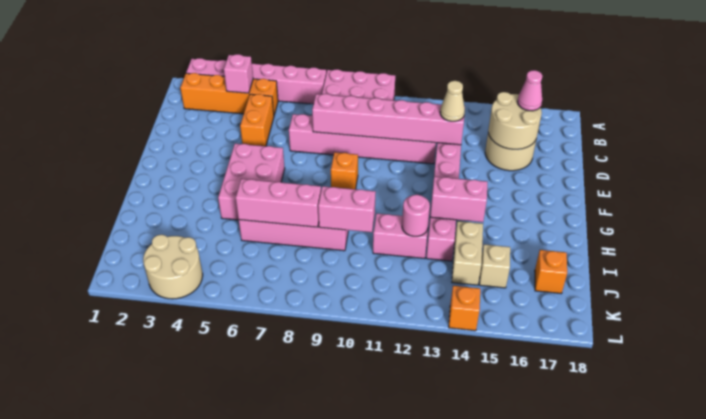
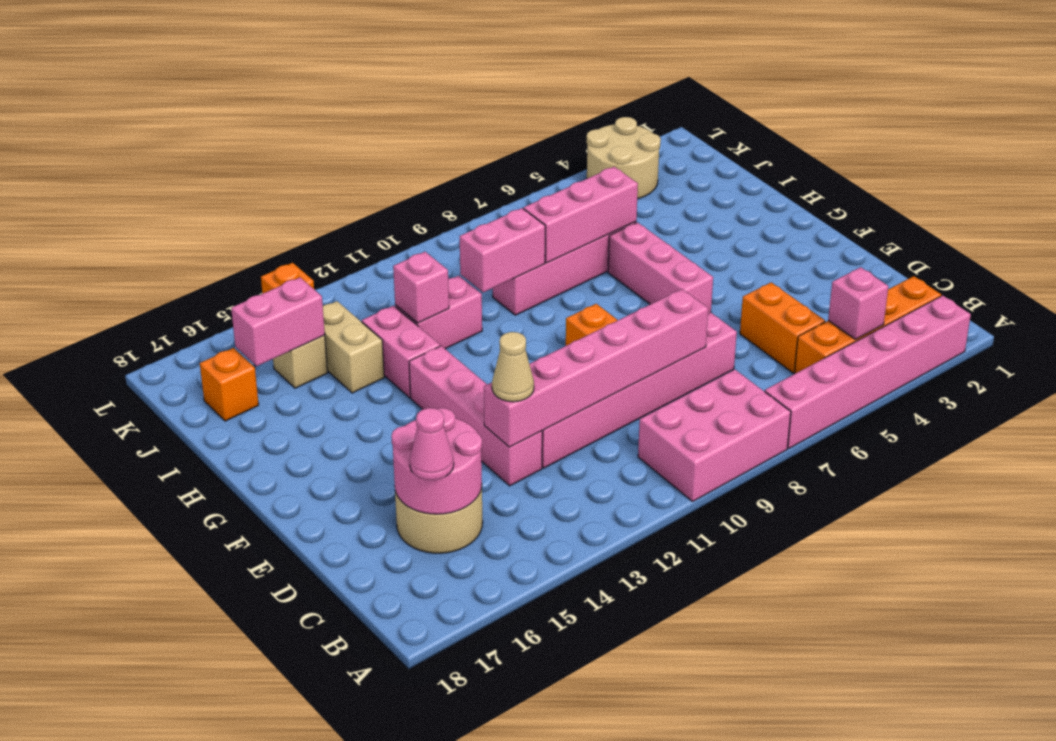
tan round brick C15:D16 level 2 -> pink round brick C15:D16 level 2
pink brick F5:H6 level 1 -> pink brick F6:H6 level 1
pink brick H13:H14 level 2 -> pink brick J15:J16 level 2
pink round brick I12 level 2 -> pink brick I12 level 2

